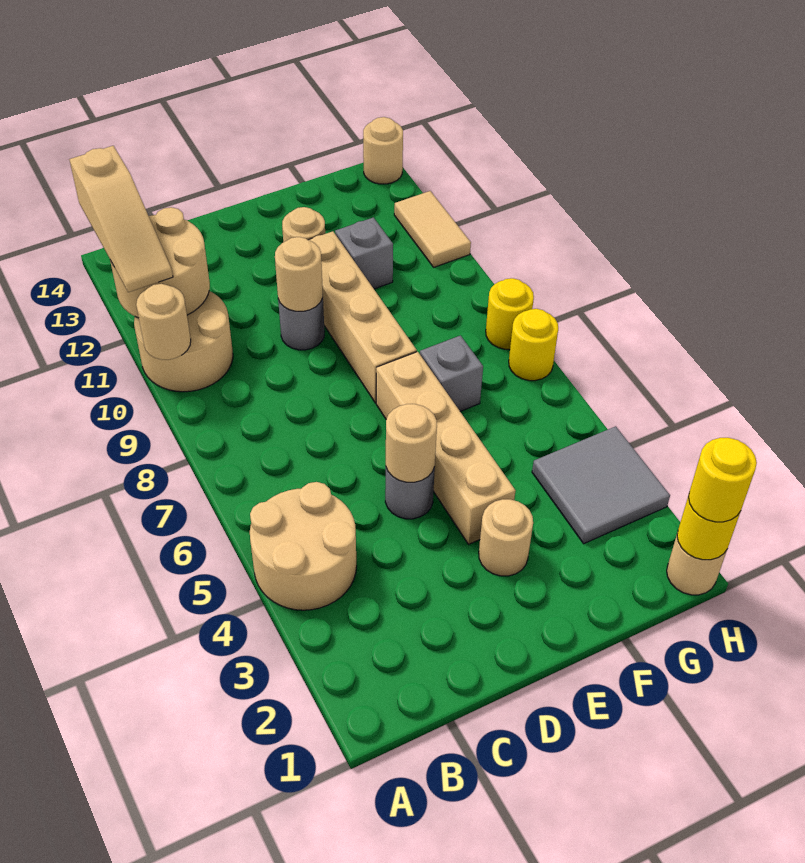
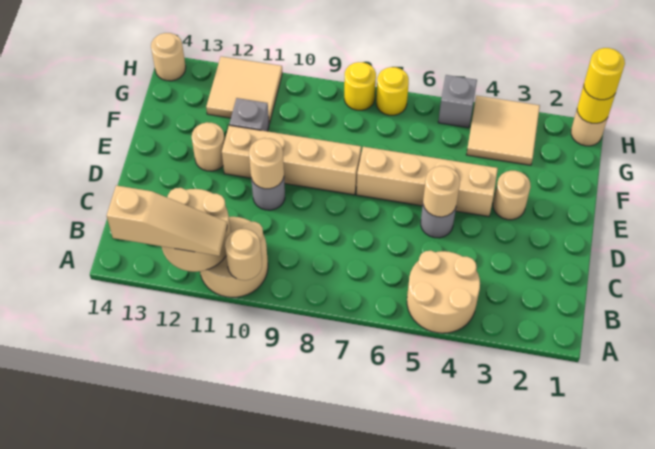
grey brick F7 level 1 -> grey brick H5 level 1
grey tile G3:H4 level 1 -> tan tile G3:H4 level 1
tan tile H11:H12 level 1 -> tan tile G11:H12 level 1

